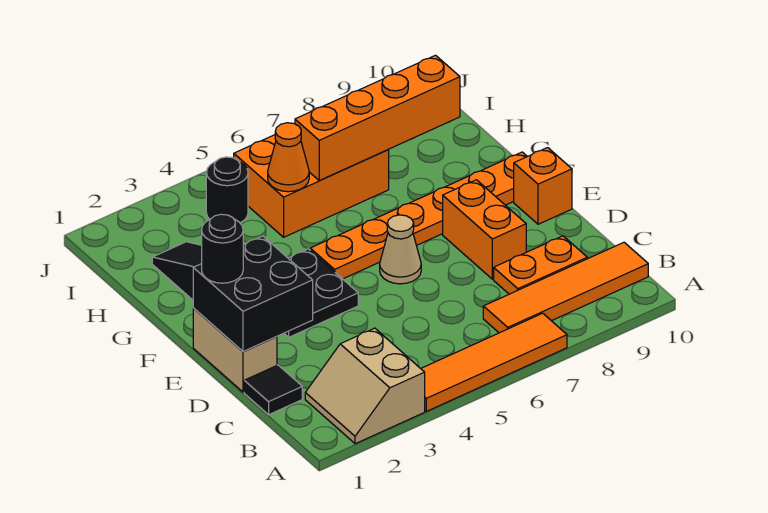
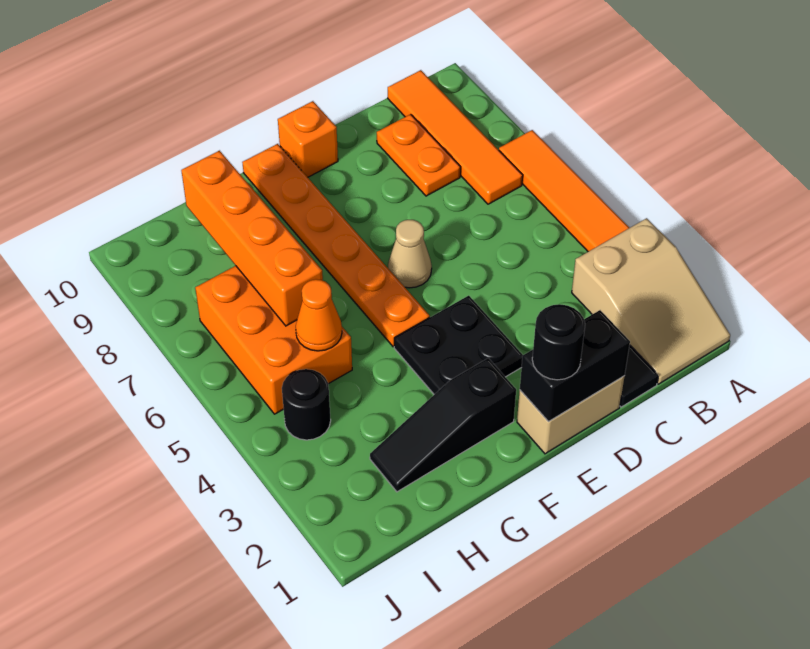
tan slope A2:B3 level 1 top 3 -> tan slope A1:B3 level 1 top 3
black brick D1:E2 level 2 -> black brick D1:E1 level 2
orange brick D8:E8 level 1 -> none

